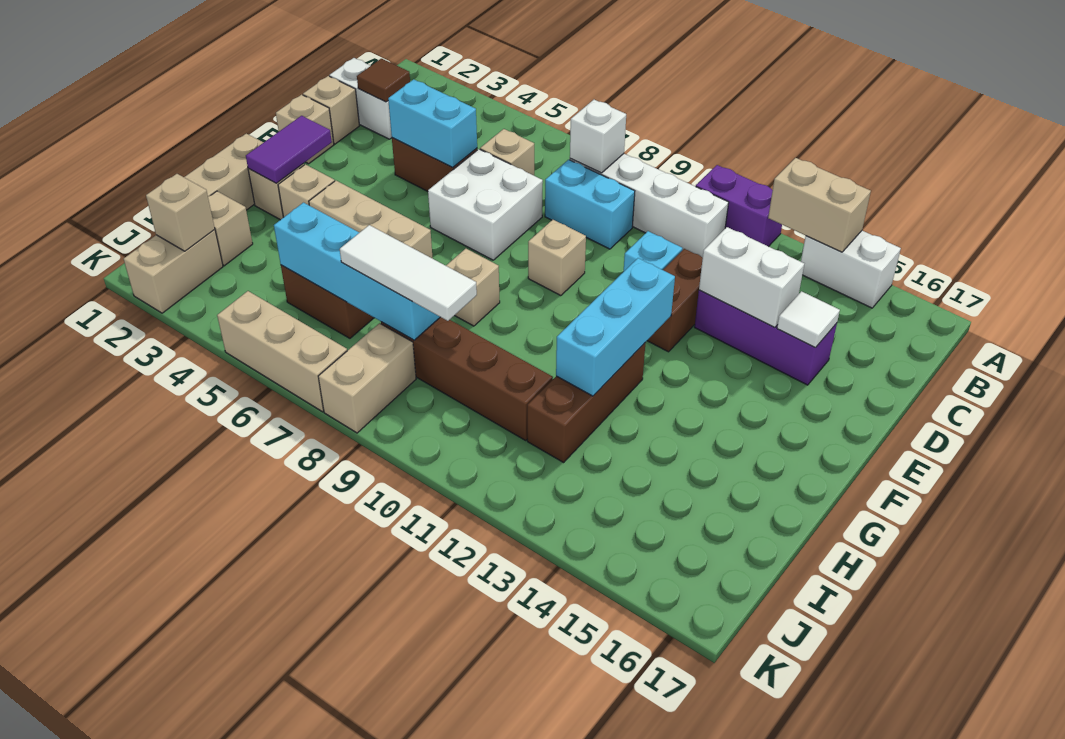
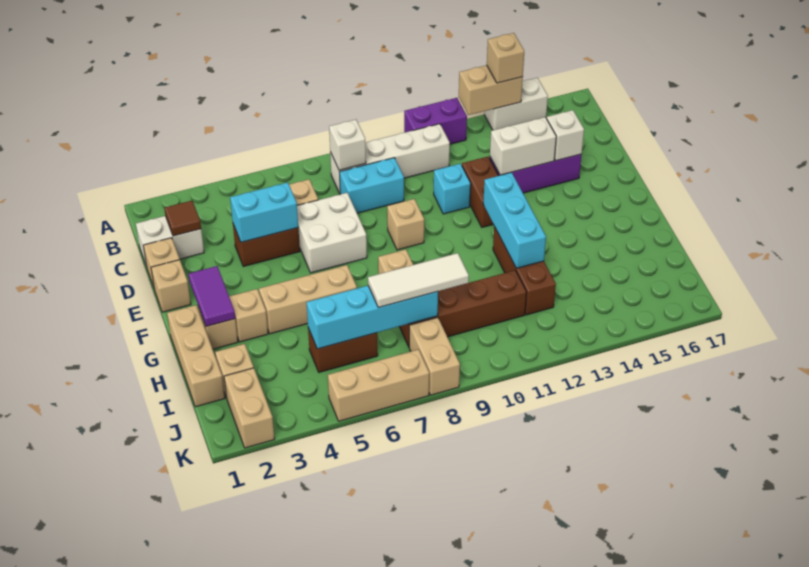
white tile D15 level 2 -> white brick D15 level 2
tan brick J2 level 2 -> tan brick A14 level 3

